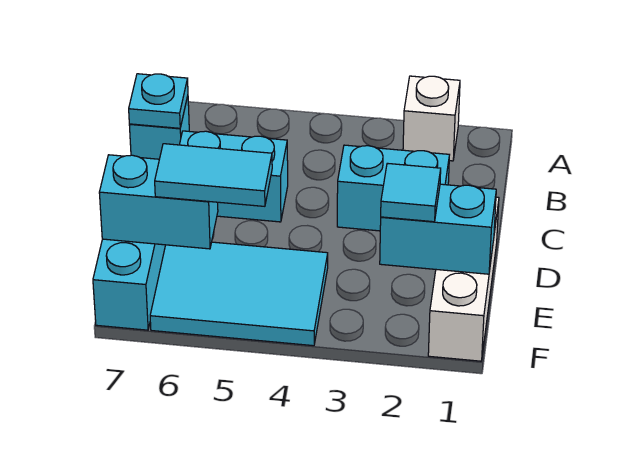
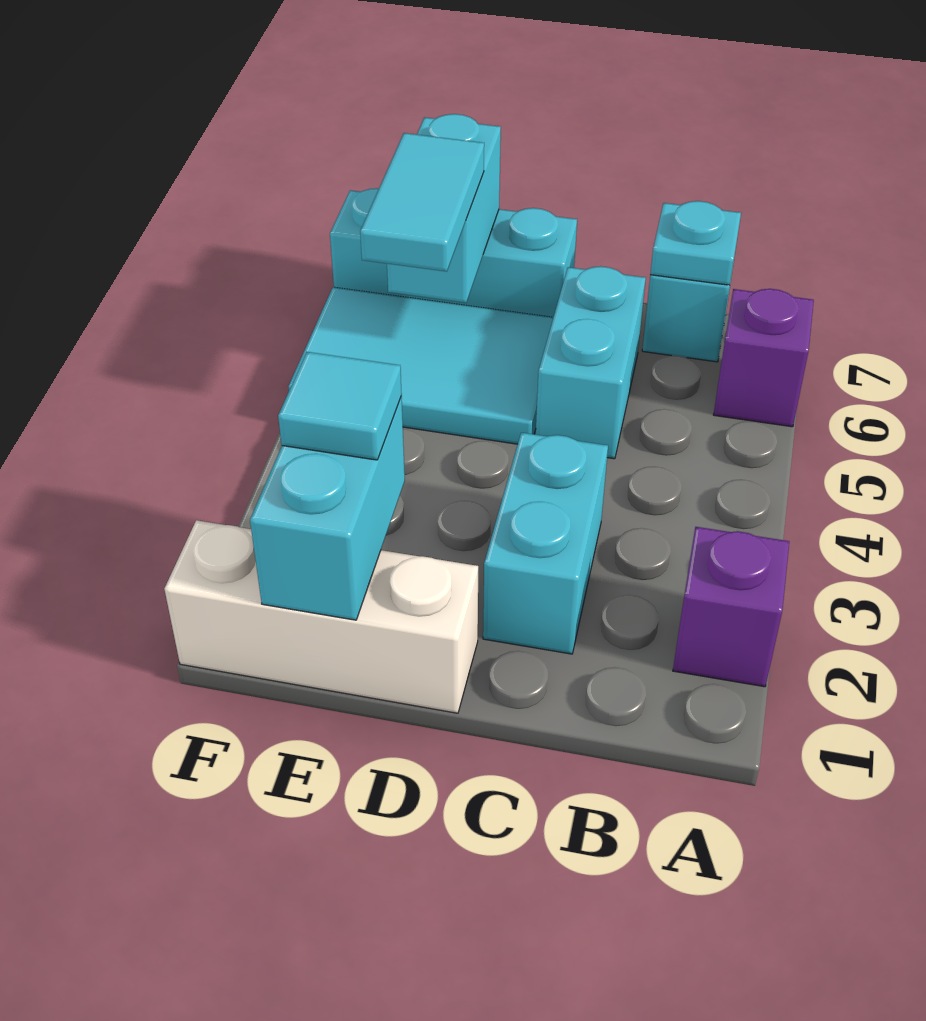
white brick A2 level 1 -> purple brick A2 level 1
none -> purple brick A6 level 1
cyan tile E4:F6 level 1 -> cyan tile D5:F6 level 1

